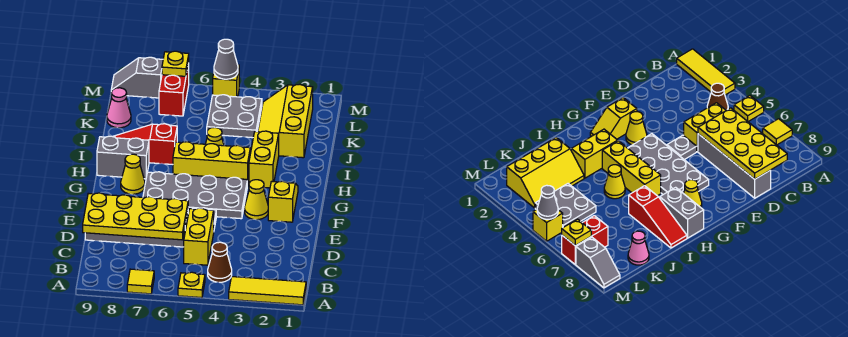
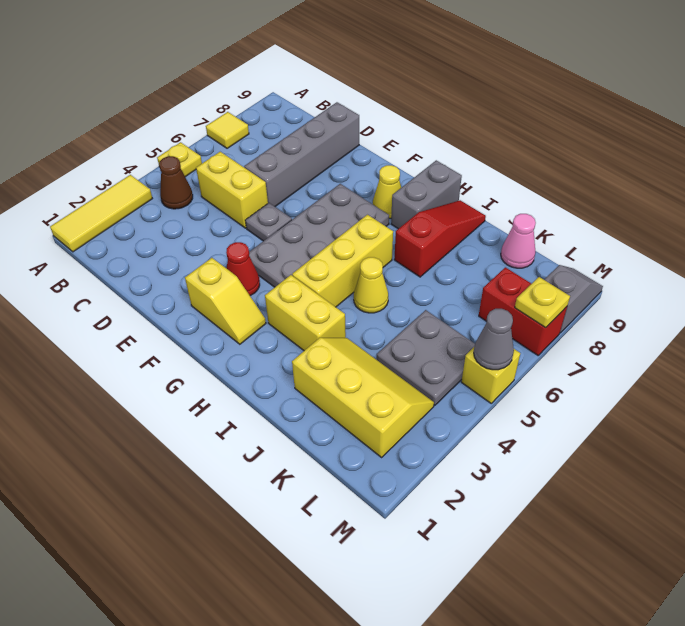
yellow plate C6:D9 level 2 -> none
yellow cone F3 level 1 -> red cone F3 level 1

